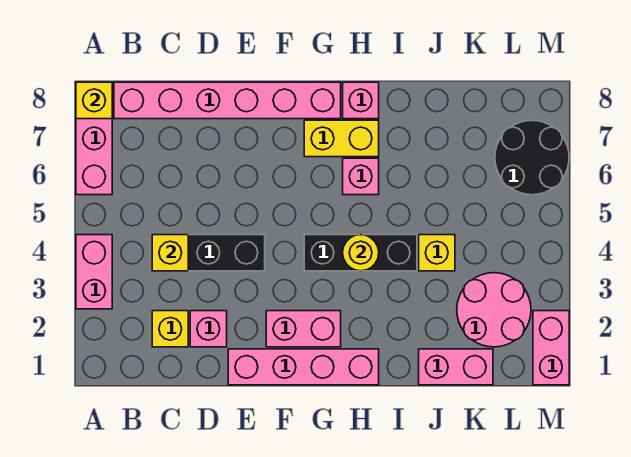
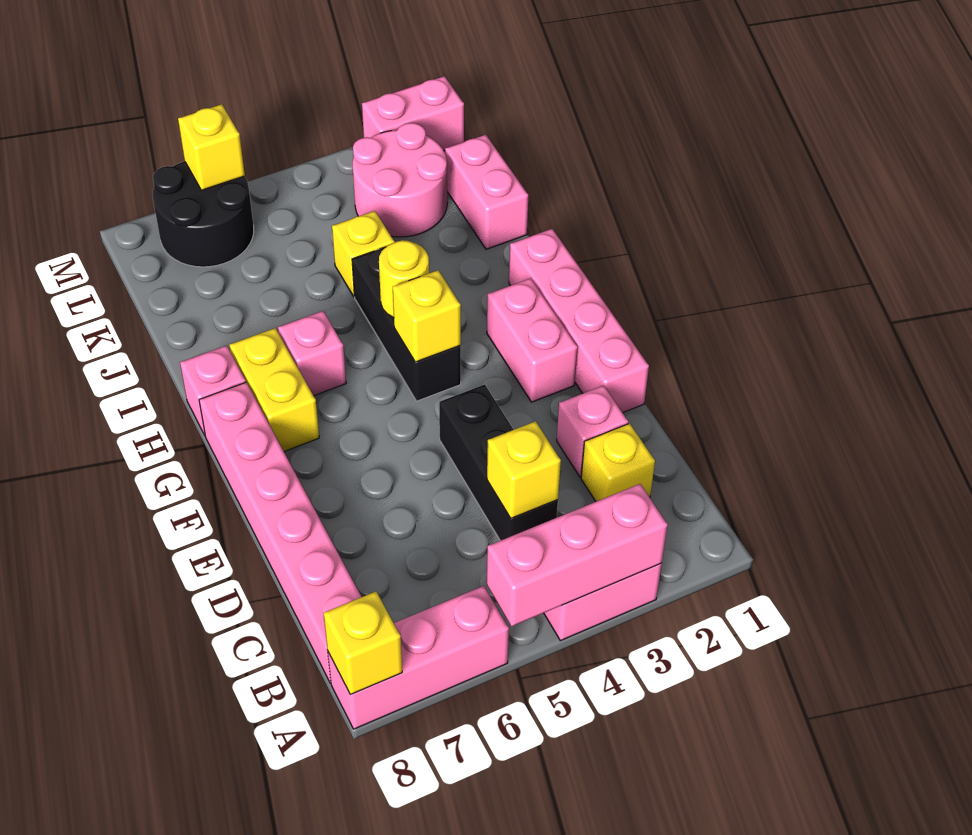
none -> pink brick A3:A5 level 2
none -> yellow brick G4 level 2
none -> yellow brick M6 level 2

